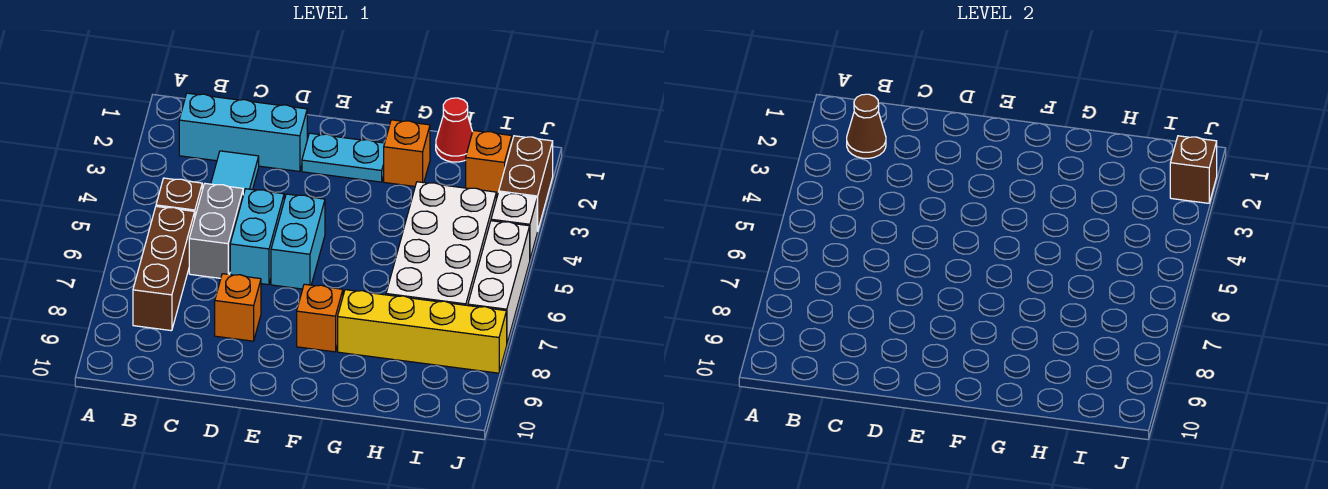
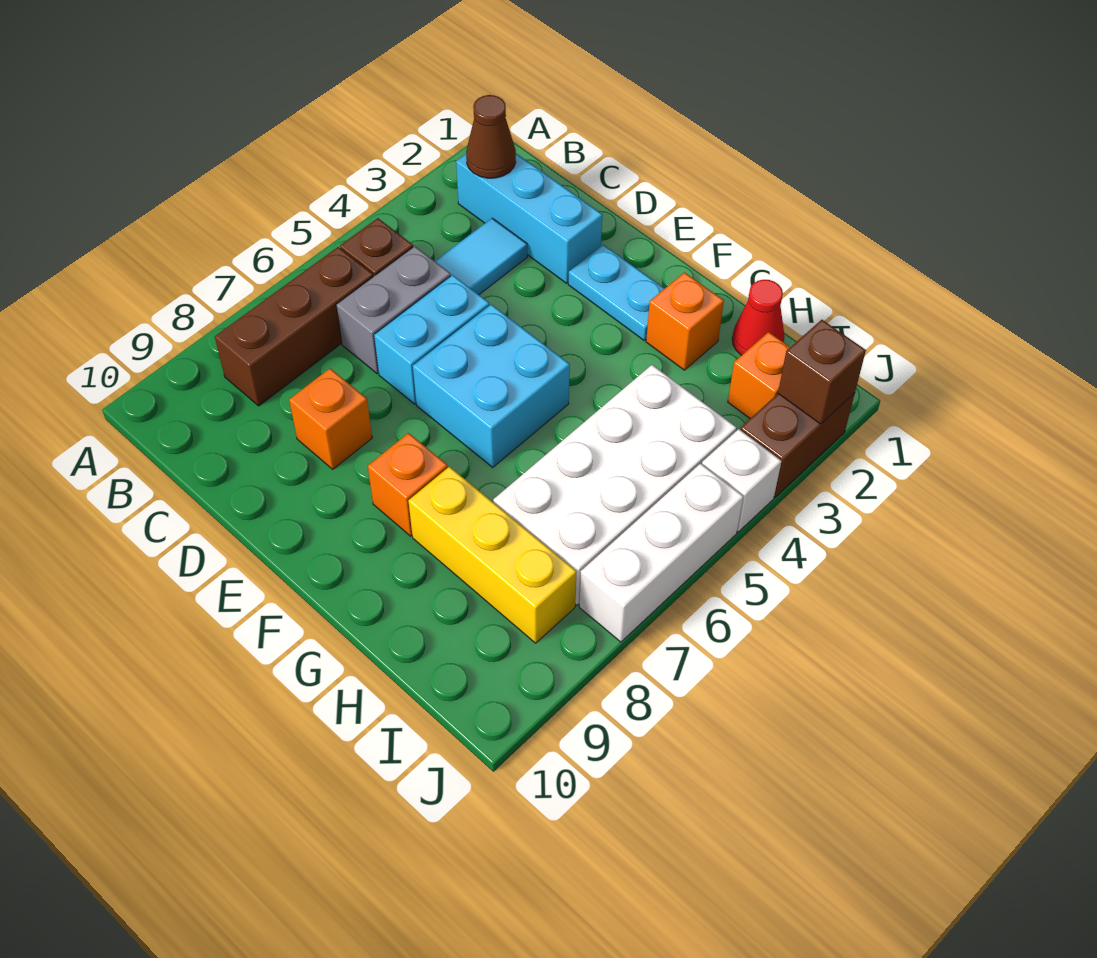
cyan brick E5:E6 level 1 -> cyan brick E5:F6 level 1
yellow brick G8:J8 level 1 -> yellow brick G8:I8 level 1

